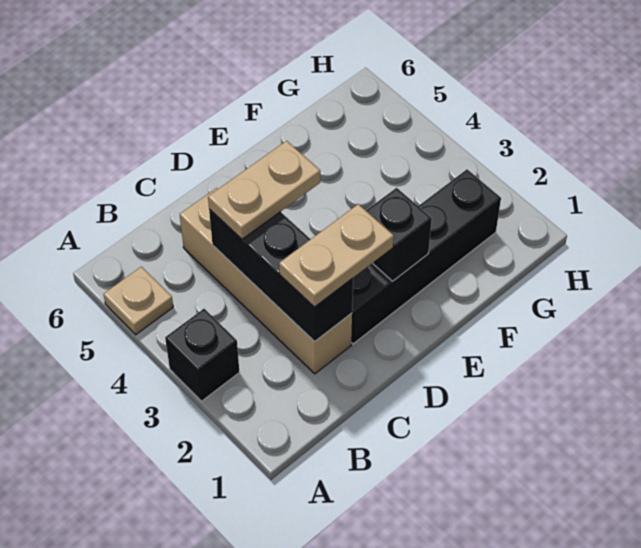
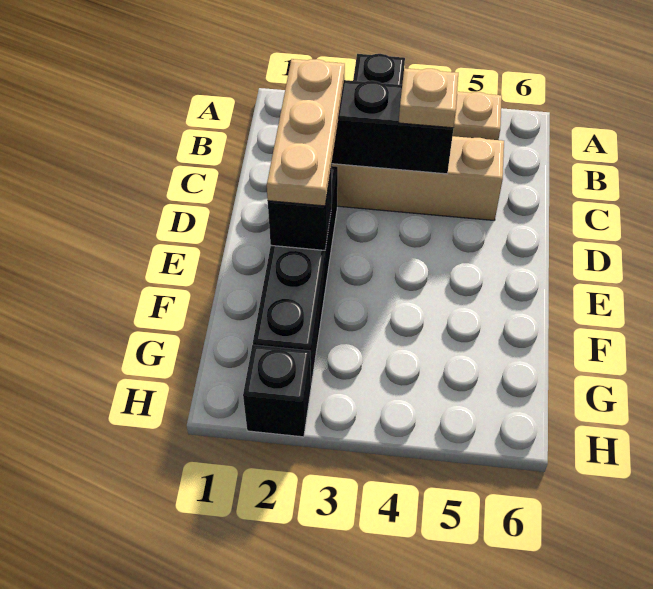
tan plate C2:D2 level 3 -> tan plate C2:E2 level 3
tan plate C4:D4 level 3 -> tan plate C4 level 3
none -> black brick H2 level 1

